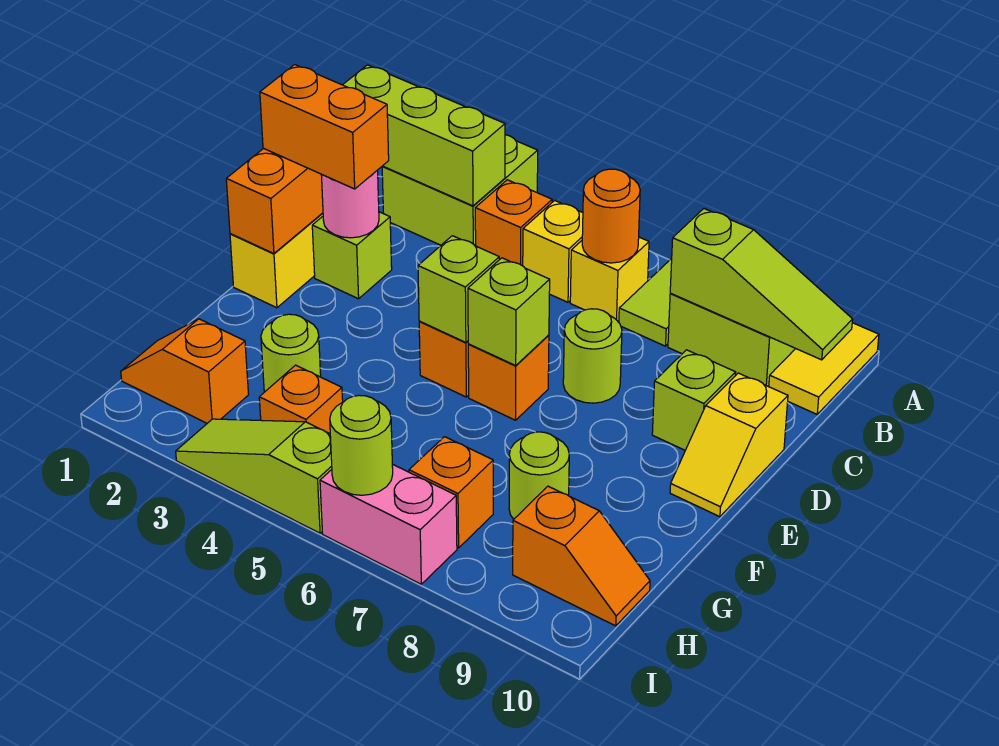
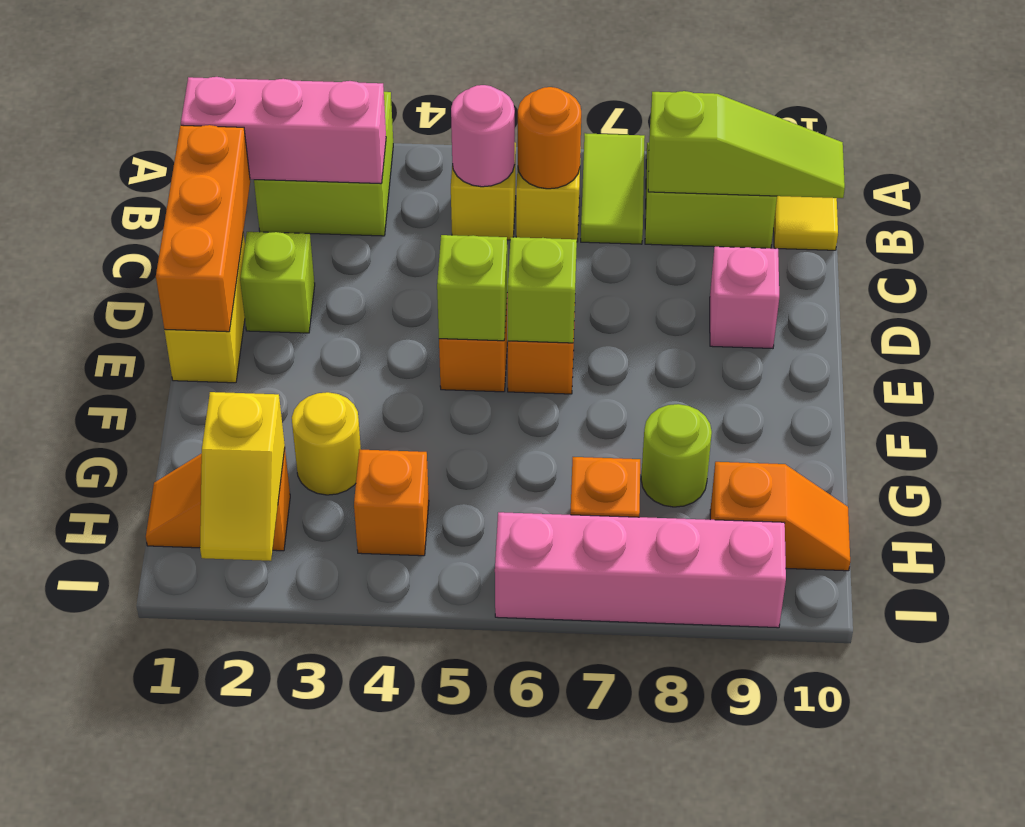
lime brick B1:B3 level 2 -> pink brick B1:B3 level 2
orange brick B4 level 1 -> none
orange brick D1:D2 level 3 -> none
pink round brick D2 level 2 -> pink round brick B5 level 2
lime round brick D7 level 1 -> none
lime brick D9 level 1 -> pink brick D9 level 1
yellow slope D10:E10 level 1 top D -> yellow slope H2:I2 level 2 top H
lime round brick G3 level 1 -> yellow round brick G3 level 1
lime slope I3:I5 level 1 top 5 -> none
pink brick I6:I7 level 1 -> pink brick I6:I9 level 1
lime round brick I6 level 2 -> none

